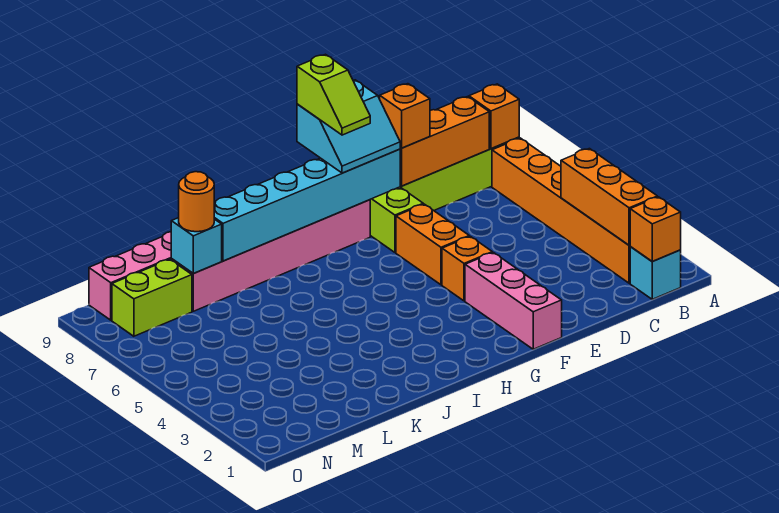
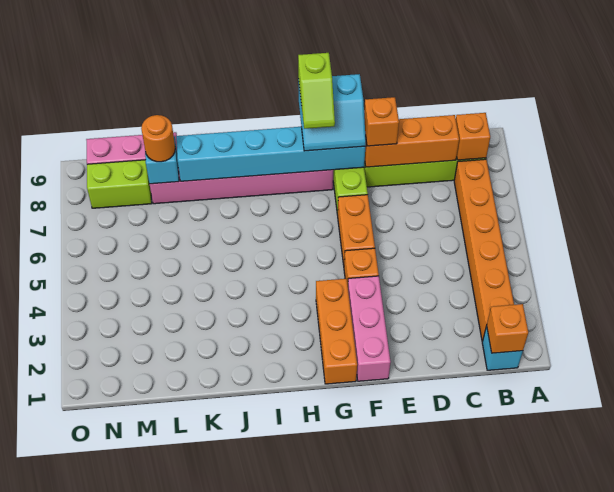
orange brick B2:B4 level 2 -> orange brick G1:G3 level 1

